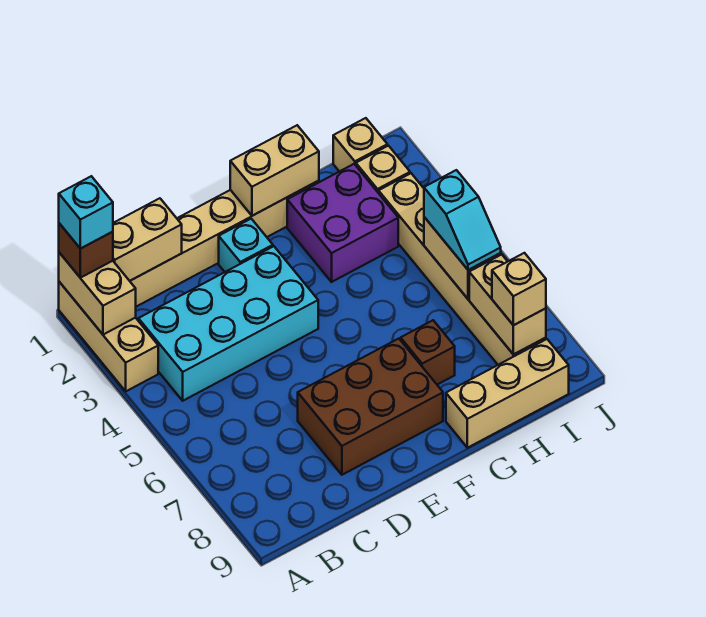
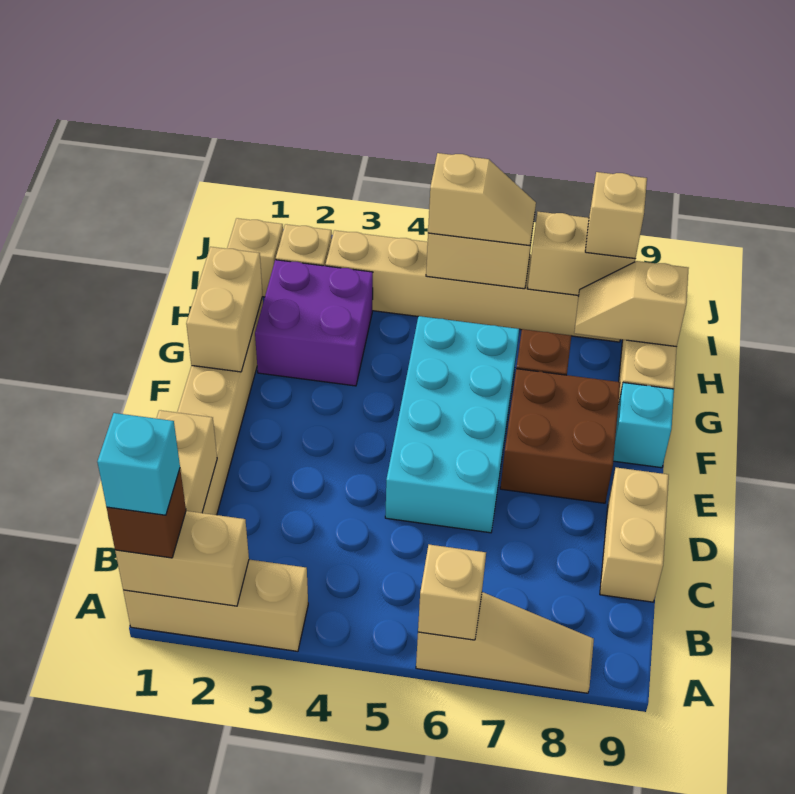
none -> tan slope A6:A8 level 1 top 6
none -> tan brick A6 level 2
cyan brick B3:E4 level 1 -> cyan brick D5:G6 level 1
none -> tan brick C9:D9 level 1
brown brick D7:F8 level 1 -> brown brick E7:F8 level 1
cyan brick E2 level 1 -> cyan brick F9 level 1
none -> tan slope H8:H9 level 2 top 9
cyan slope I5:I6 level 3 top 5 -> tan slope I5:I6 level 3 top 5

